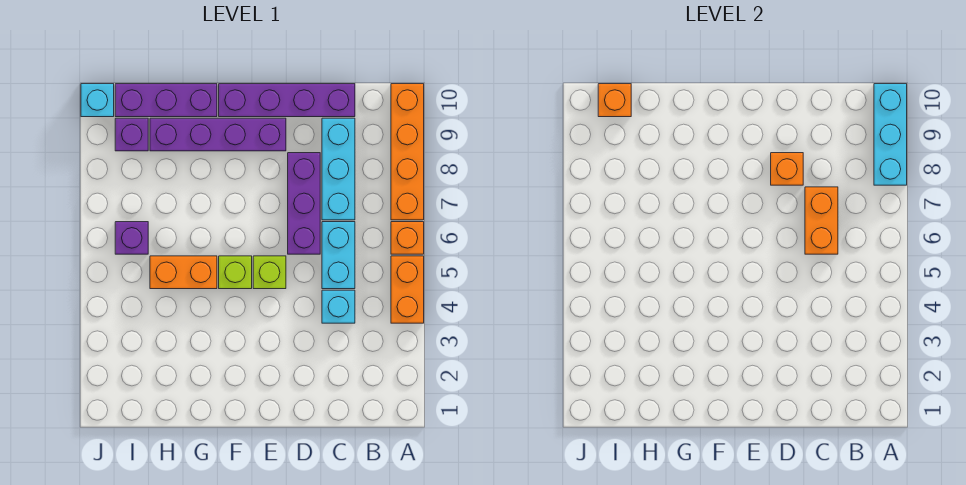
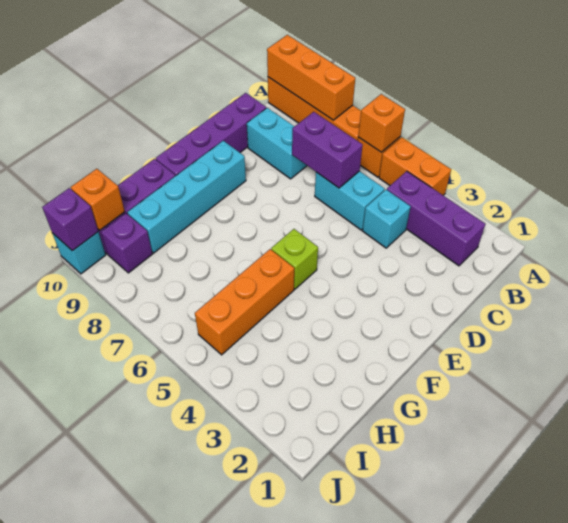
cyan brick A8:A10 level 2 -> orange brick A8:A10 level 2
orange brick C6:C7 level 2 -> purple brick C6:C7 level 2
cyan brick C7:C9 level 1 -> cyan brick C8:C9 level 1
purple brick D6:D8 level 1 -> purple brick B2:B4 level 1
orange brick D8 level 2 -> orange brick A6 level 2
lime brick E5 level 1 -> none
purple brick E9:H9 level 1 -> cyan brick E9:H9 level 1
orange brick G5:H5 level 1 -> orange brick G5:I5 level 1
purple brick I6 level 1 -> purple brick J10 level 2

